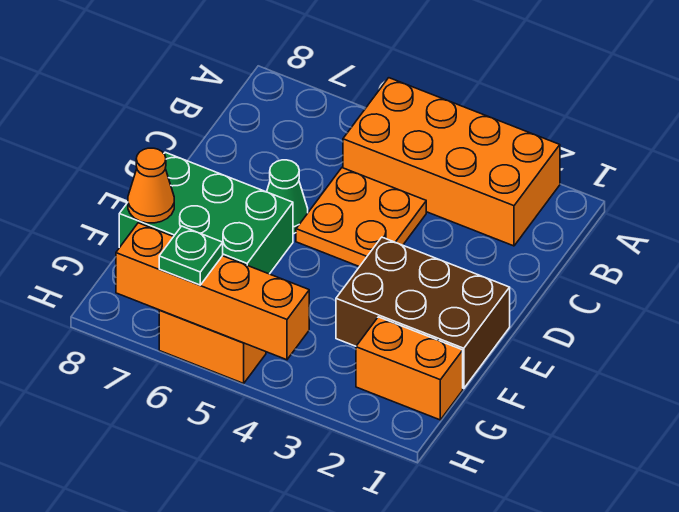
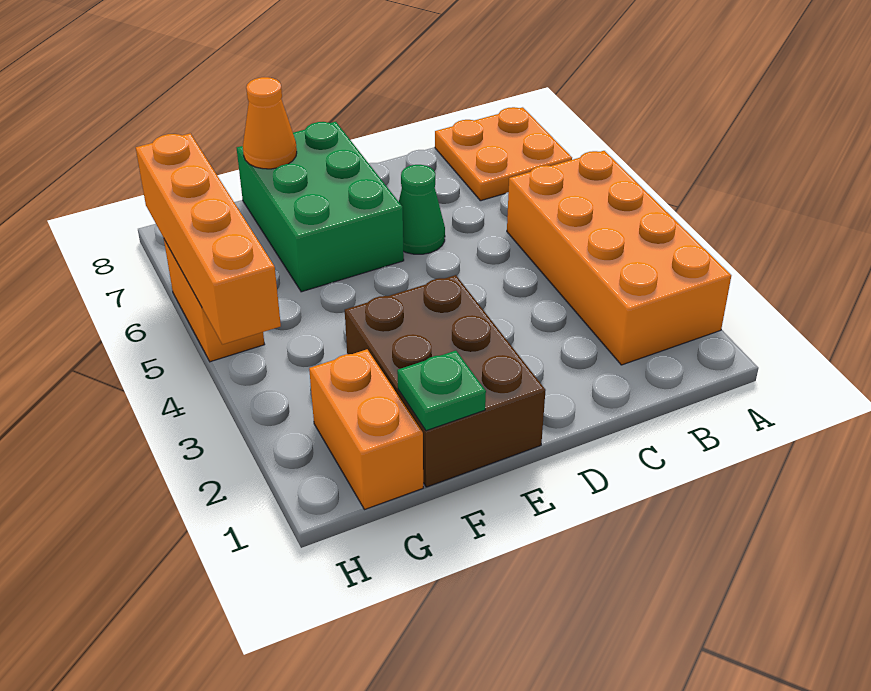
orange plate C4:D5 level 1 -> orange plate A7:B8 level 1
green plate H6 level 3 -> green plate F1 level 2

